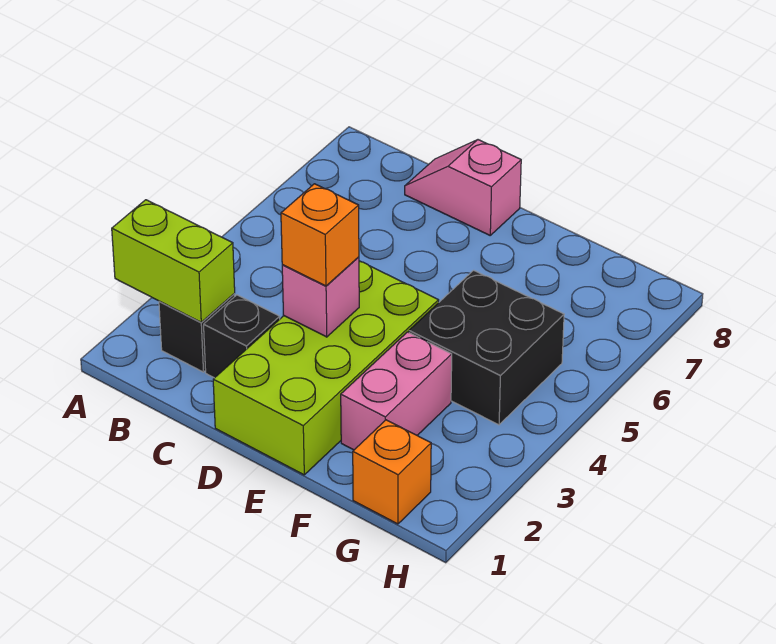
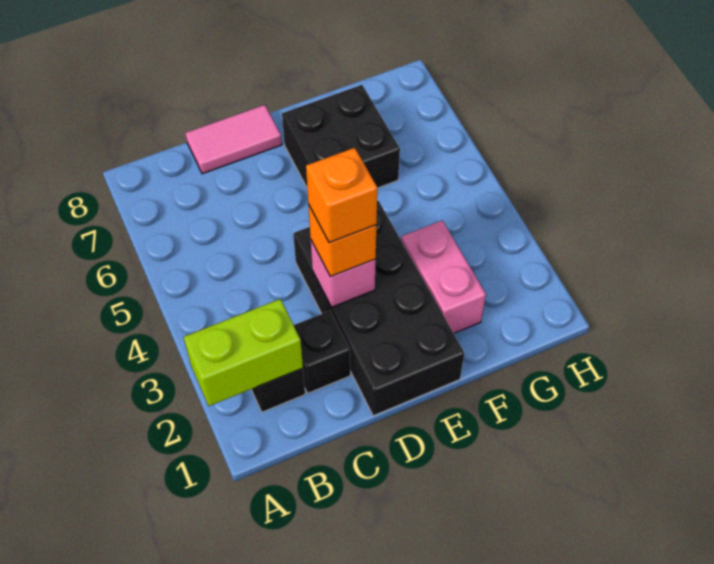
pink slope C8:D8 level 1 top D -> pink tile C8:D8 level 1
lime brick D1:E4 level 1 -> black brick D1:E4 level 1
black brick F4:G5 level 1 -> black brick E6:F7 level 1
orange brick G1 level 1 -> orange brick D3 level 4

